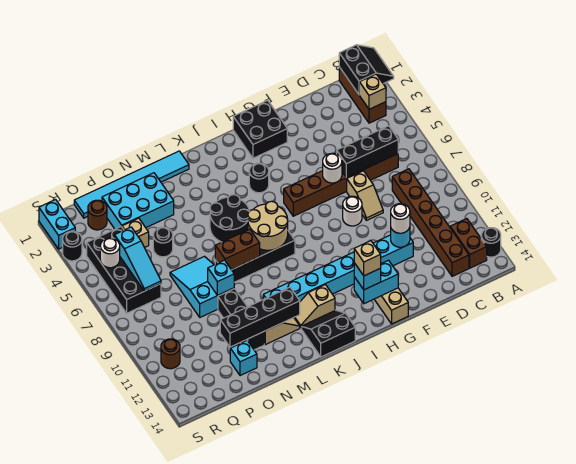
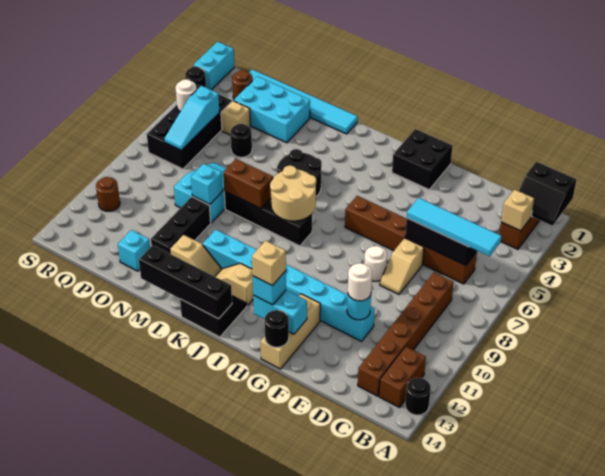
black slope A1:B2 level 2 top B -> black slope A1:B2 level 2 top 1
none -> cyan tile B6:E6 level 3
white round brick F6 level 2 -> none
black round brick I4 level 1 -> black round brick G14 level 2
black brick L12:O12 level 2 -> black brick J14:M14 level 2

